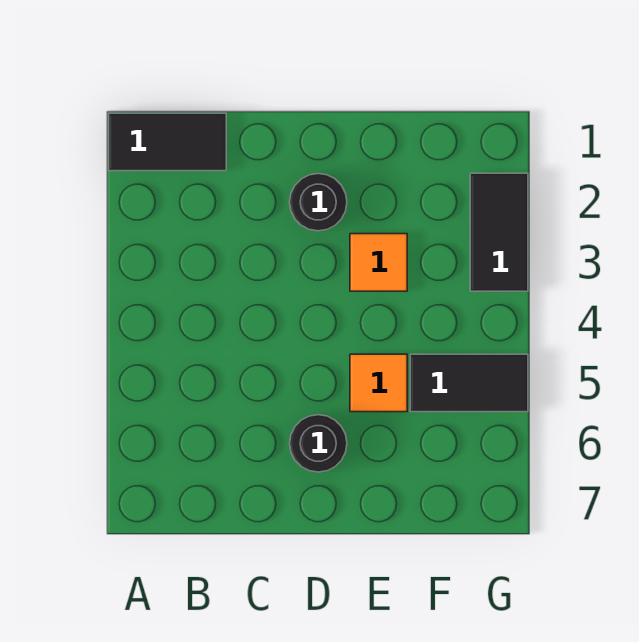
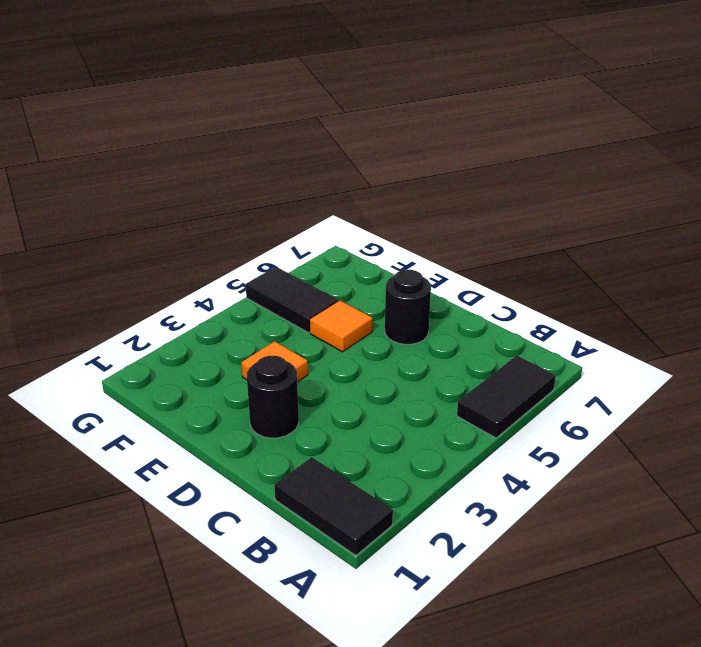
black tile G2:G3 level 1 -> black tile A5:A6 level 1

